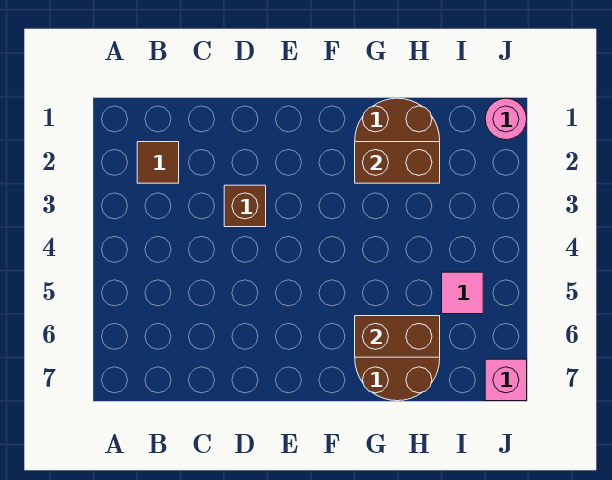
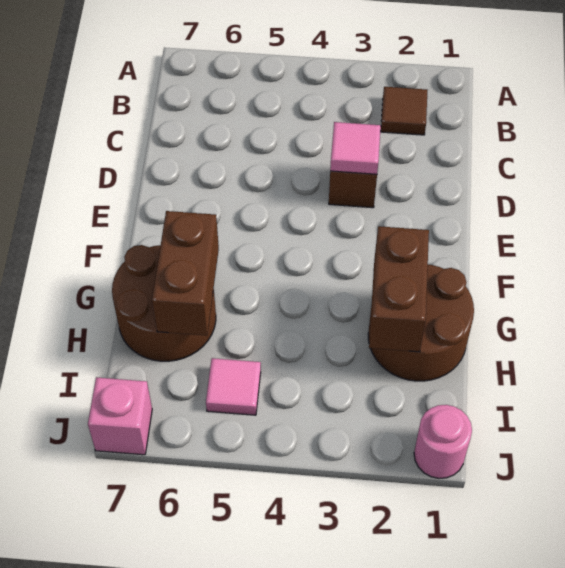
none -> pink tile D3 level 2

